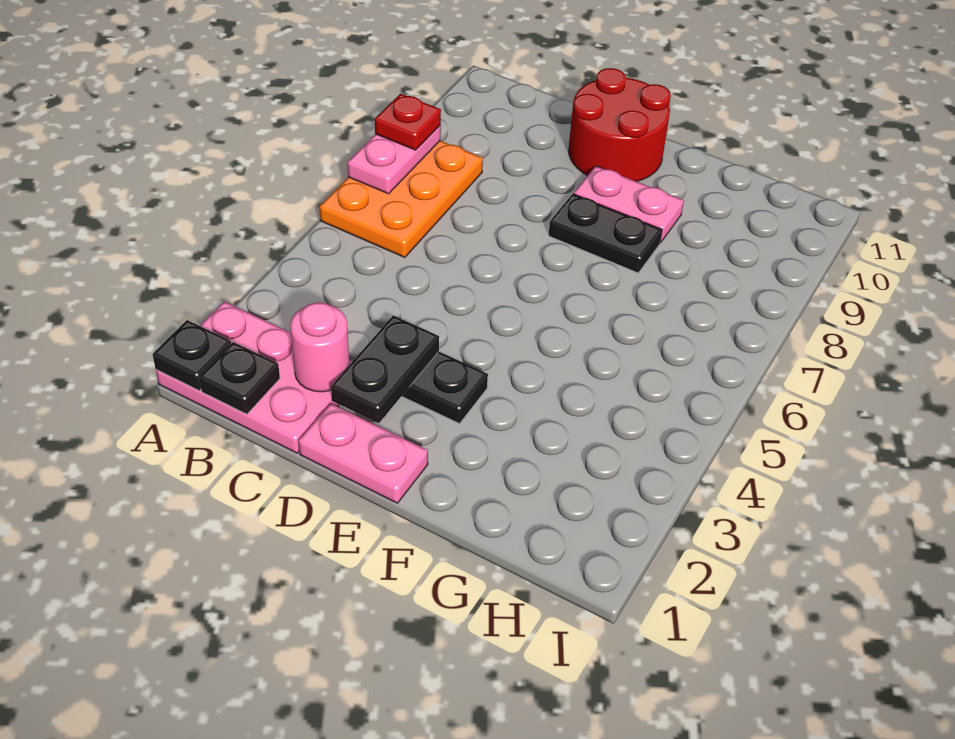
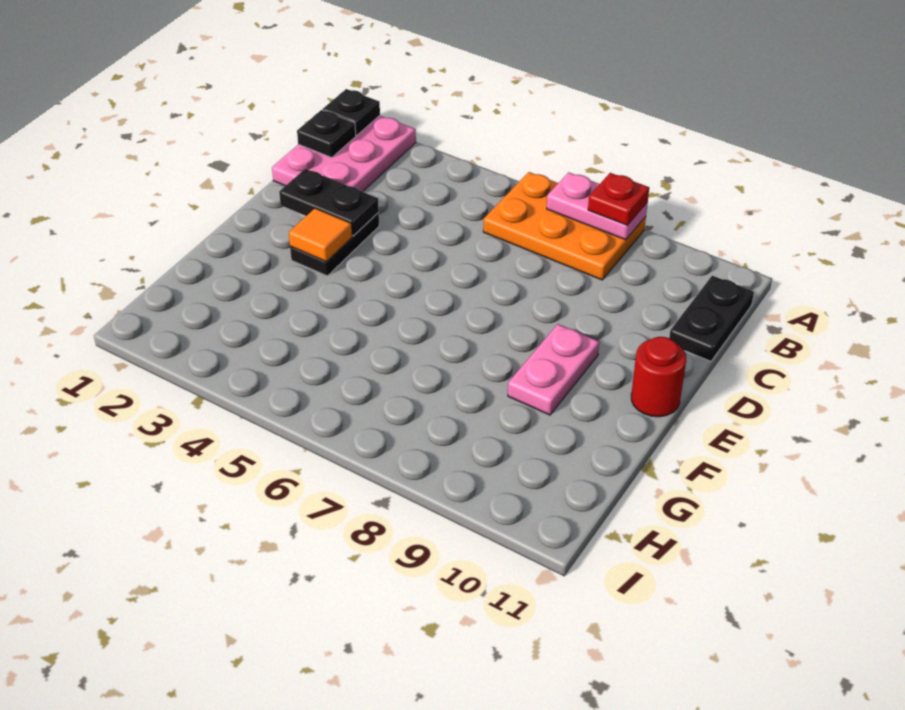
pink round brick C2 level 2 -> none
pink plate D1:E1 level 1 -> none
red round brick D10:E11 level 1 -> red round brick E11 level 1
none -> orange tile E3 level 2
black plate E8:F8 level 1 -> black plate B11:C11 level 1

